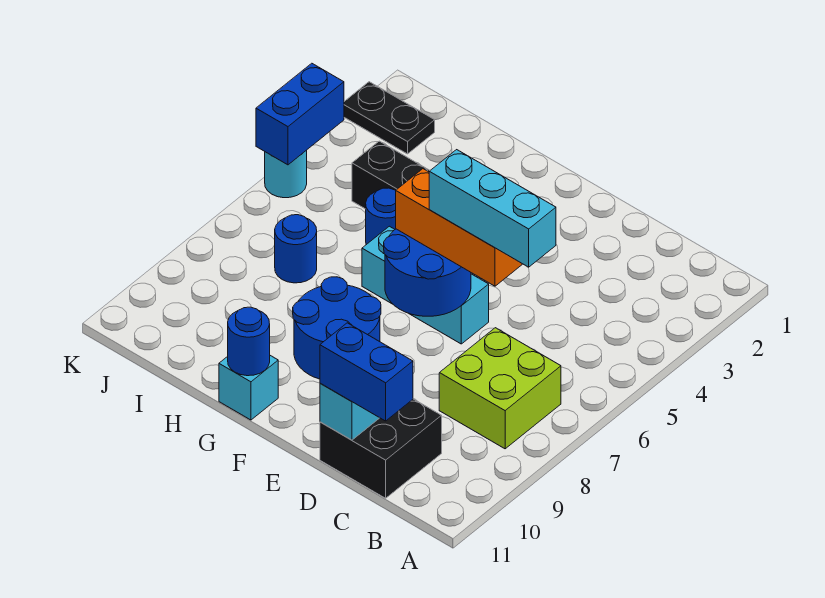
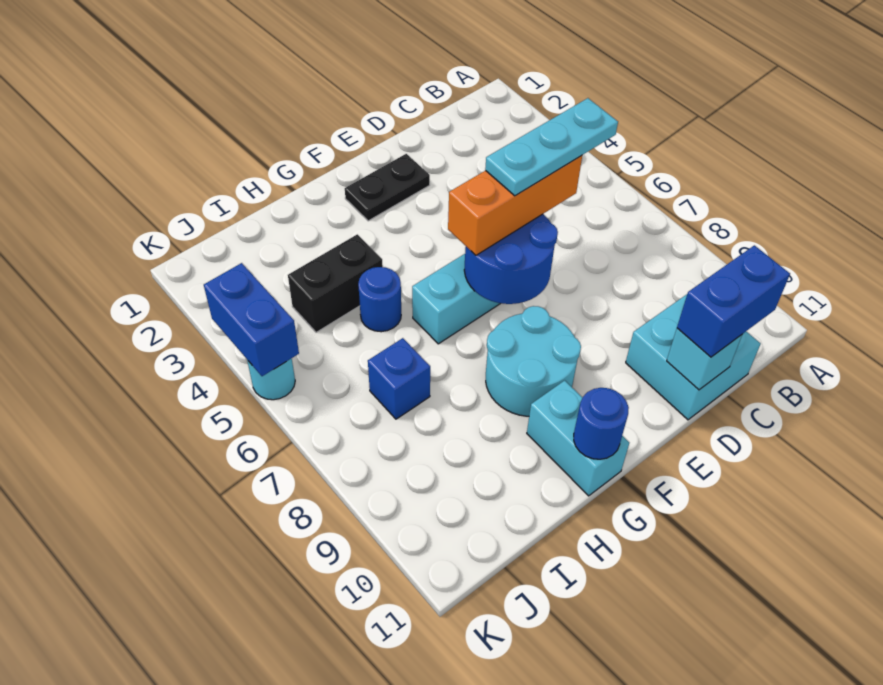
lime brick B7:C8 level 1 -> none
cyan brick C6:E6 level 4 -> cyan plate C6:E6 level 4
black brick C10:D11 level 1 -> cyan brick C10:D11 level 1
blue round brick F8:G9 level 1 -> cyan round brick F8:G9 level 1
cyan brick G11 level 1 -> cyan brick G10:G11 level 1
blue round brick I7 level 1 -> blue brick I7 level 1
black plate J2:K2 level 1 -> black plate E2:F2 level 1

